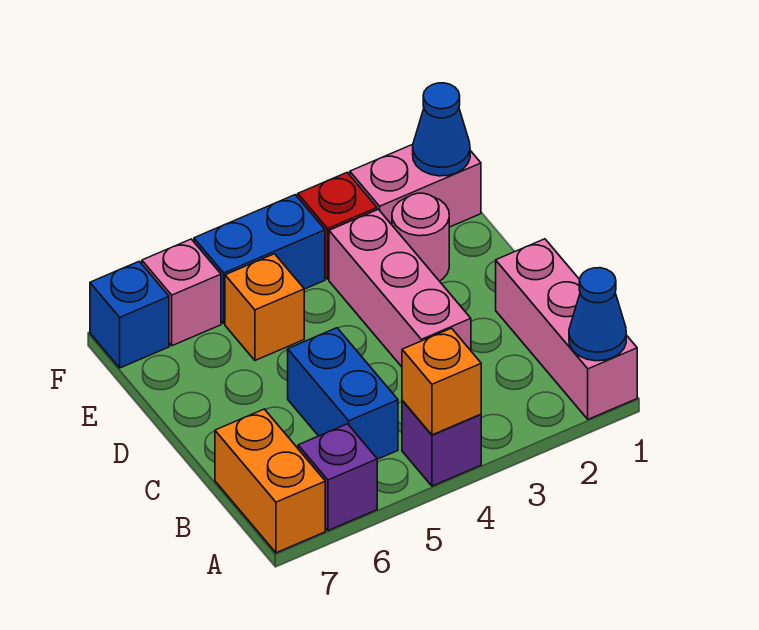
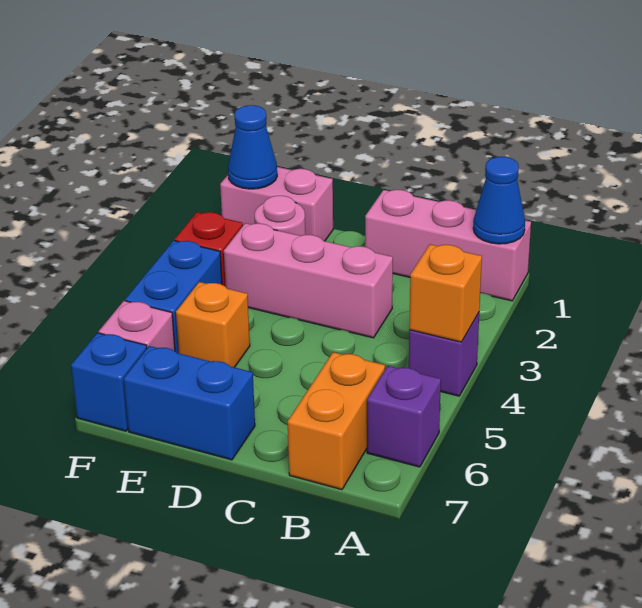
orange brick A7:B7 level 1 -> orange brick B6:B7 level 1
blue brick B5:C5 level 1 -> blue brick D7:E7 level 1
pink brick F1:F2 level 1 -> pink brick E1:F1 level 1

